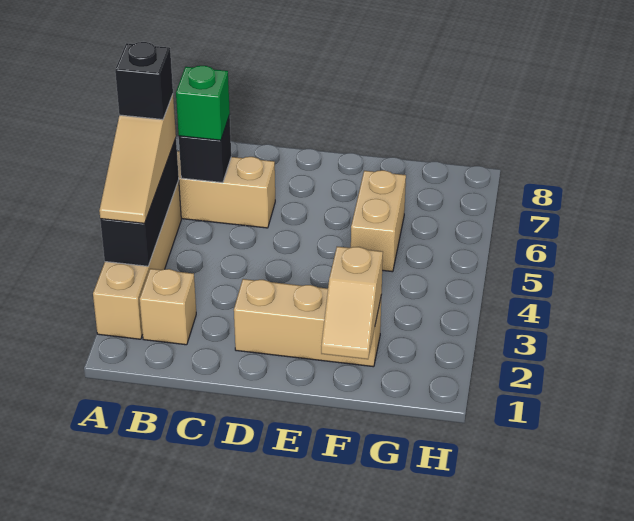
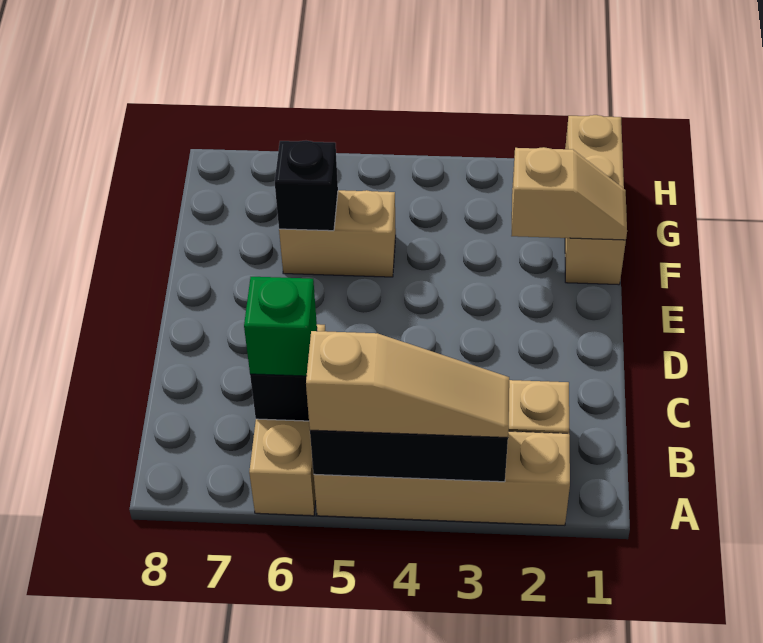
black brick A5 level 4 -> black brick F6 level 2
tan brick D2:F2 level 1 -> tan brick F1:H1 level 1

